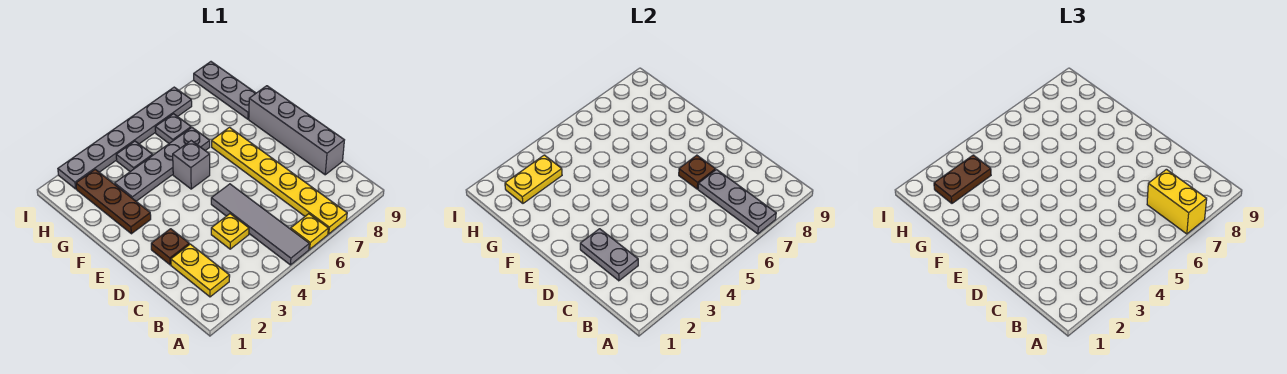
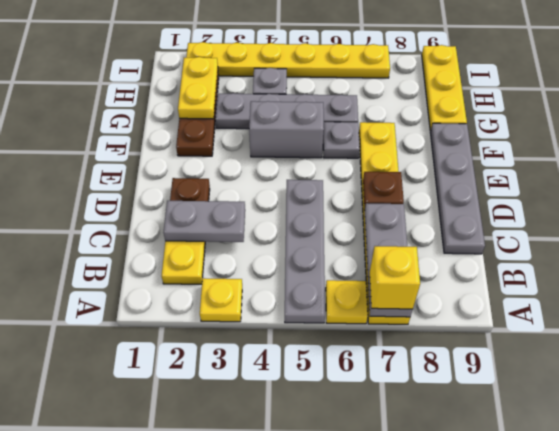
grey tile A5:D5 level 1 -> grey plate A5:D5 level 1
yellow brick A7:B7 level 3 -> yellow brick A7 level 3
grey plate C2:D2 level 2 -> grey plate C2:C3 level 2
yellow plate C4 level 1 -> yellow plate A3 level 1
grey brick C9:F9 level 1 -> grey plate C9:F9 level 1
grey brick F5 level 1 -> grey brick F4:F5 level 1
grey plate G9:I9 level 1 -> yellow plate G9:I9 level 1
yellow plate H2:H3 level 2 -> yellow plate G2:H2 level 2
brown plate H2:H3 level 3 -> none
grey plate H6 level 1 -> grey plate F6 level 1
grey plate I2:I7 level 1 -> yellow plate I2:I7 level 1

